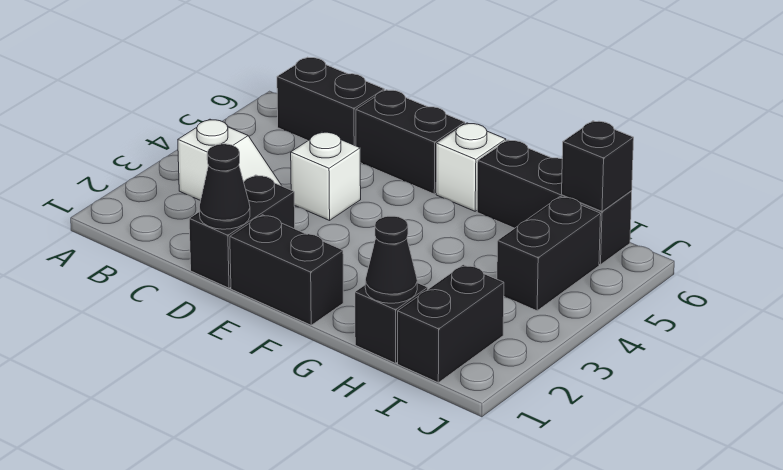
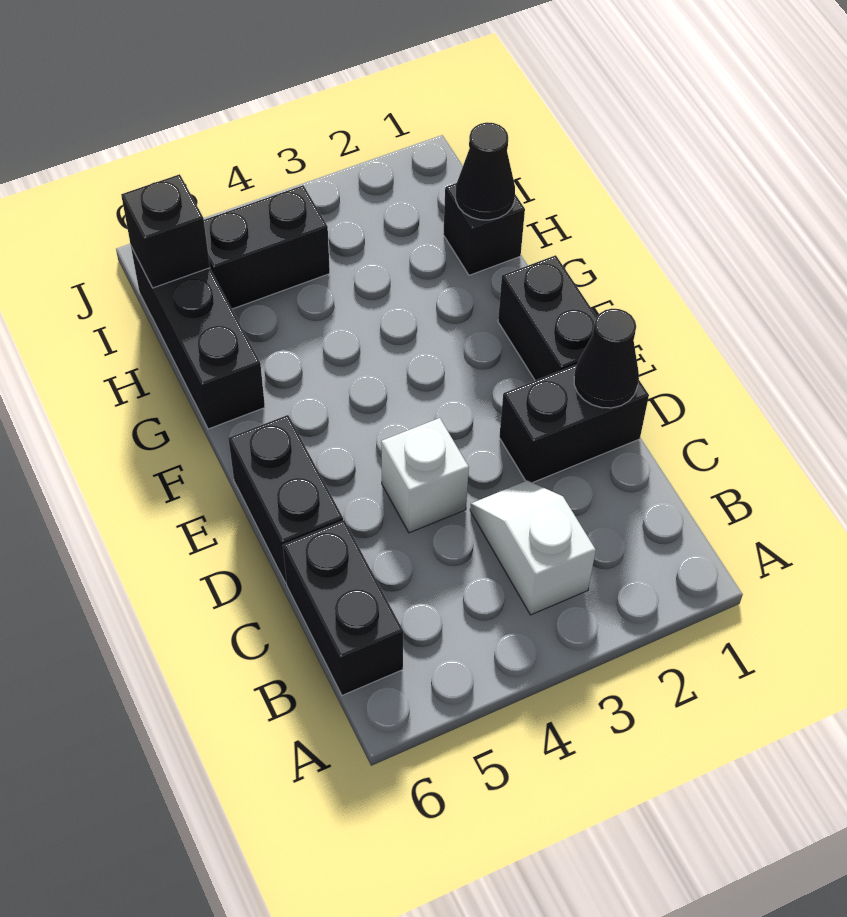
white brick F6 level 1 -> none
black brick I1:I2 level 1 -> none

